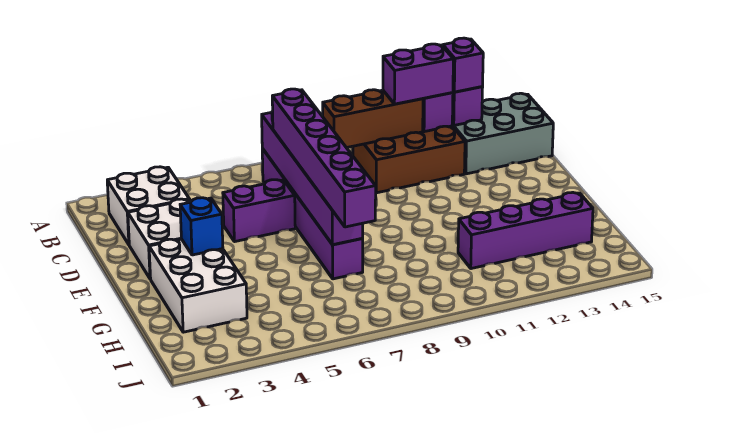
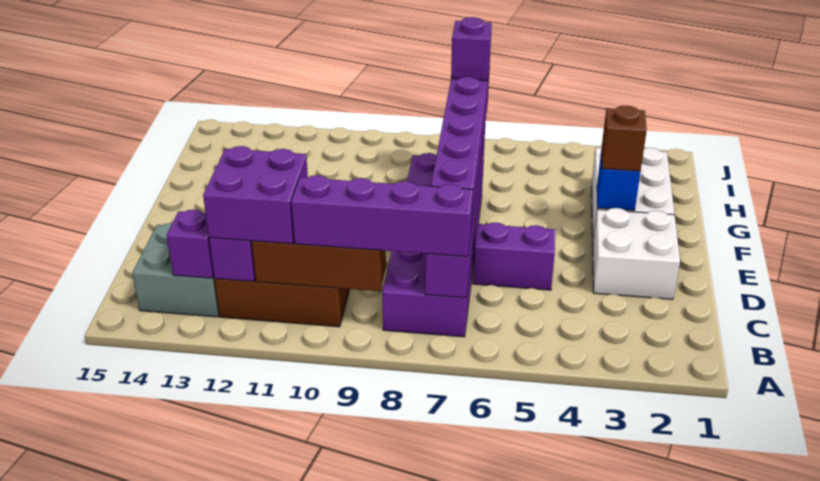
white brick B2:C3 level 1 -> none
purple brick B7:G7 level 1 -> purple brick B7:G8 level 1
purple brick B11:B12 level 3 -> purple brick B11:C12 level 3
grey brick B13:C15 level 1 -> grey brick B13:C14 level 1
purple brick B13 level 3 -> purple brick H7 level 4
none -> brown brick F3 level 3
purple brick H11:H14 level 1 -> purple brick B7:B10 level 3

